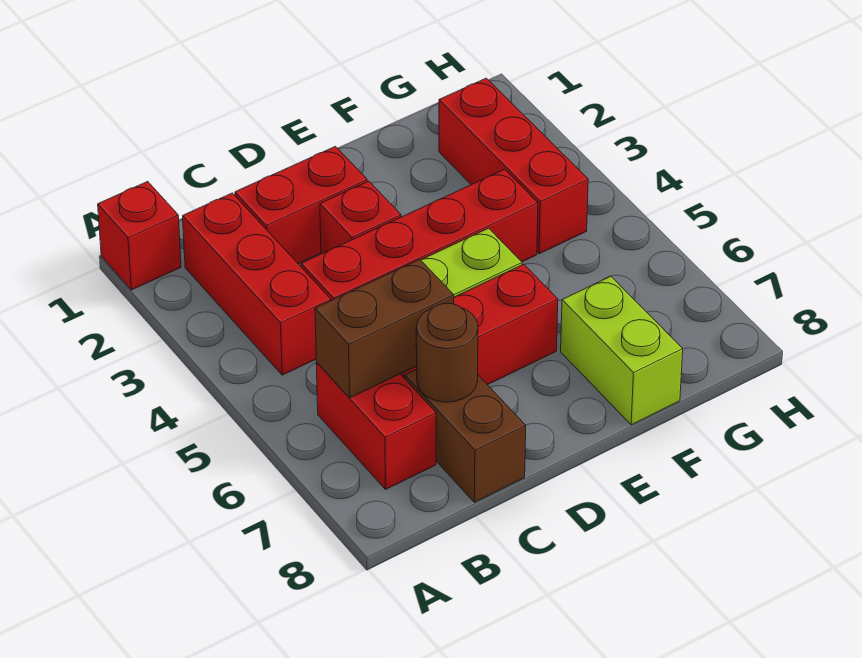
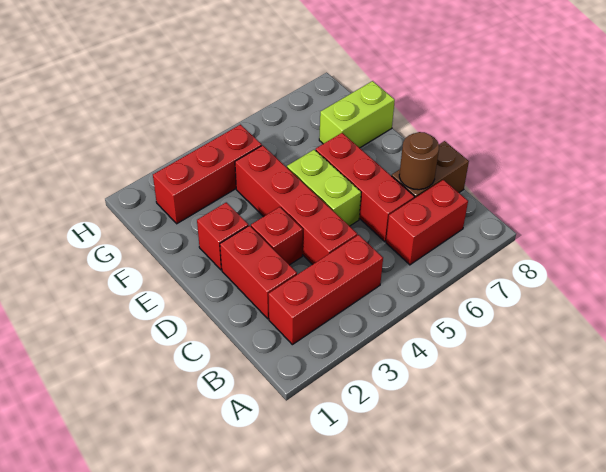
red brick A1 level 1 -> red brick E2 level 1
brown brick B6:C6 level 2 -> none

